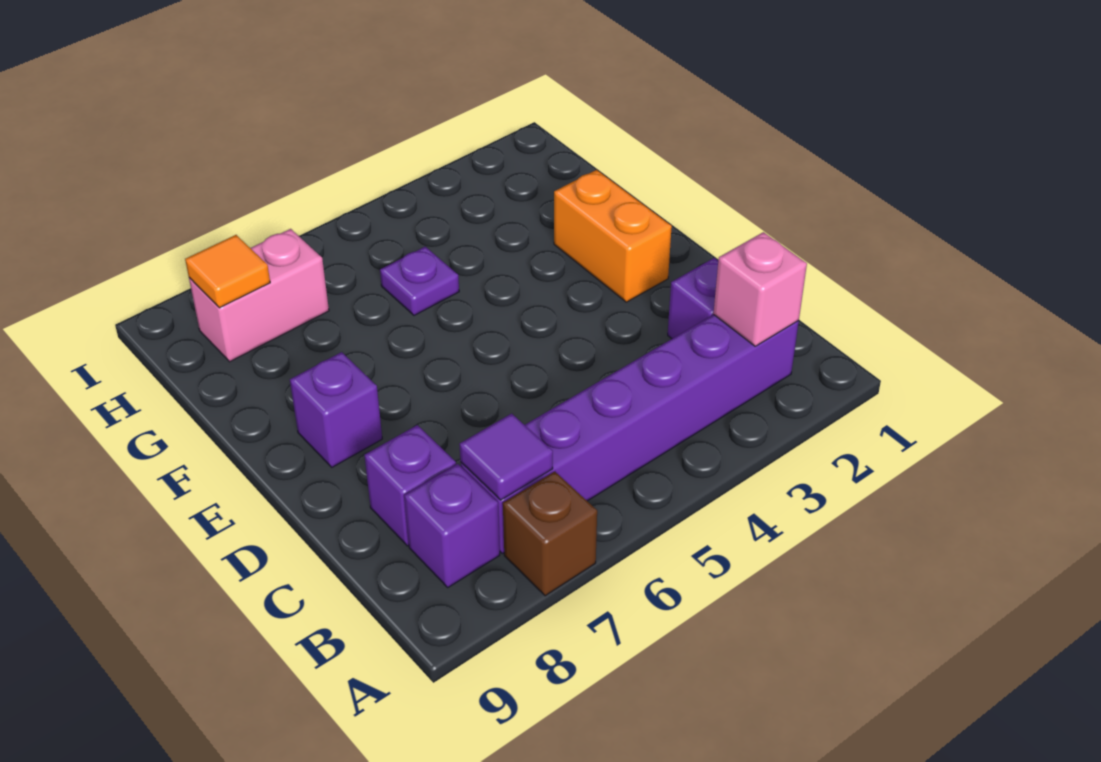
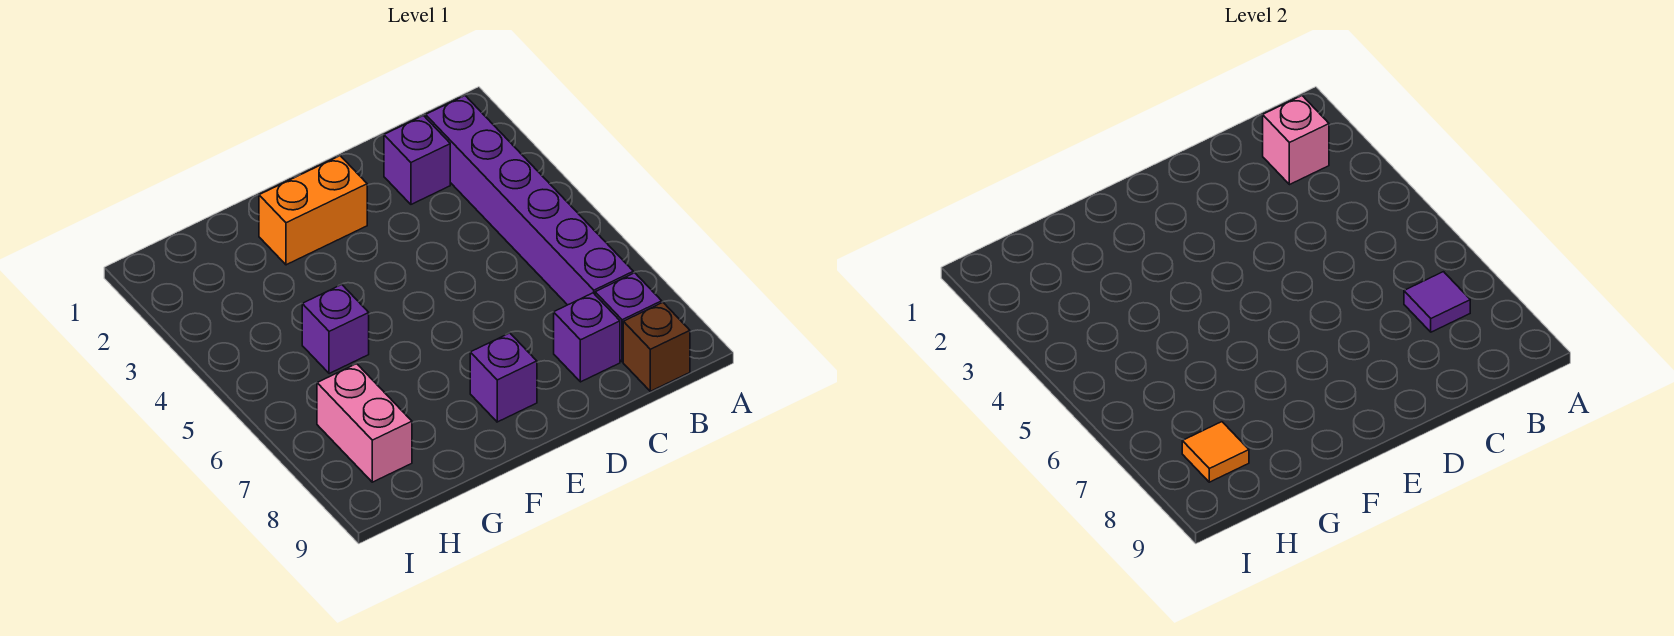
brown brick A7 level 1 -> brown brick B9 level 1
purple plate G5 level 1 -> purple brick G5 level 1

